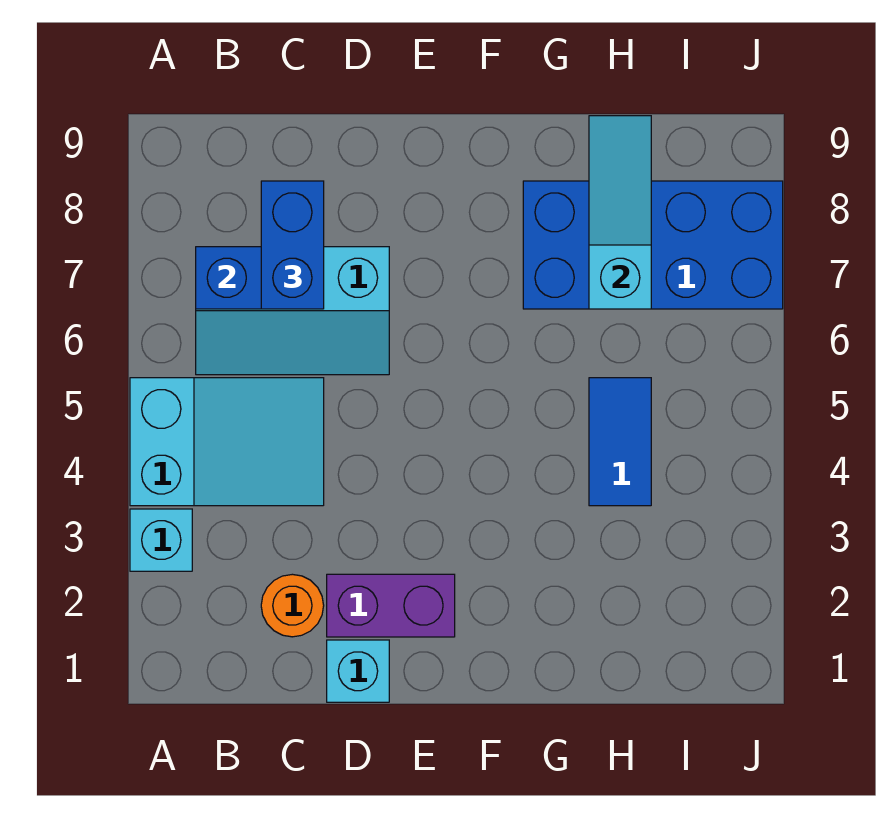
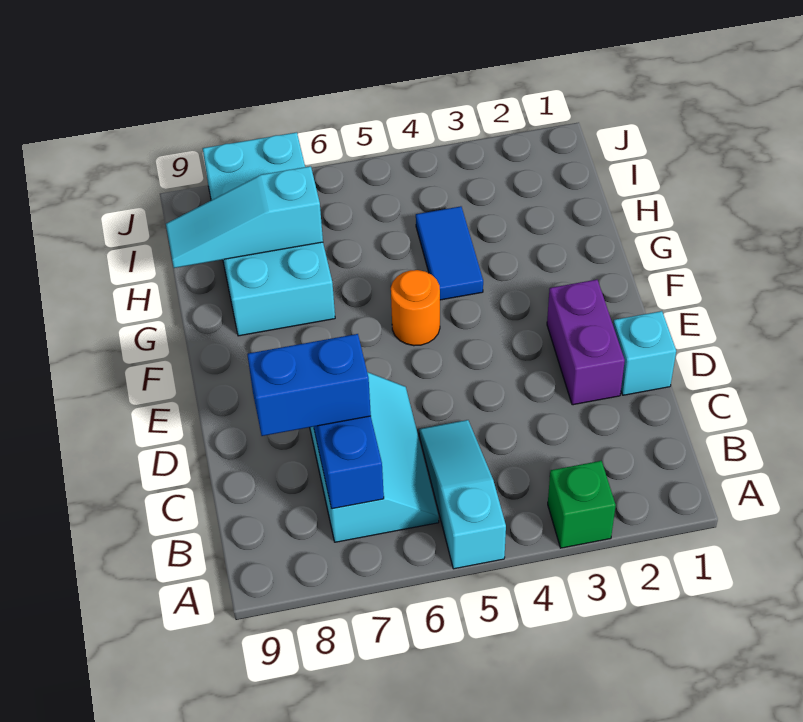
cyan brick A3 level 1 -> green brick A3 level 1
cyan slope A4:C5 level 1 top A -> cyan slope A5:C5 level 1 top A
orange round brick C2 level 1 -> orange round brick F5 level 1
blue brick G7:J8 level 1 -> cyan brick G7:J8 level 1
blue tile H4:H5 level 1 -> blue tile G4:H4 level 1

